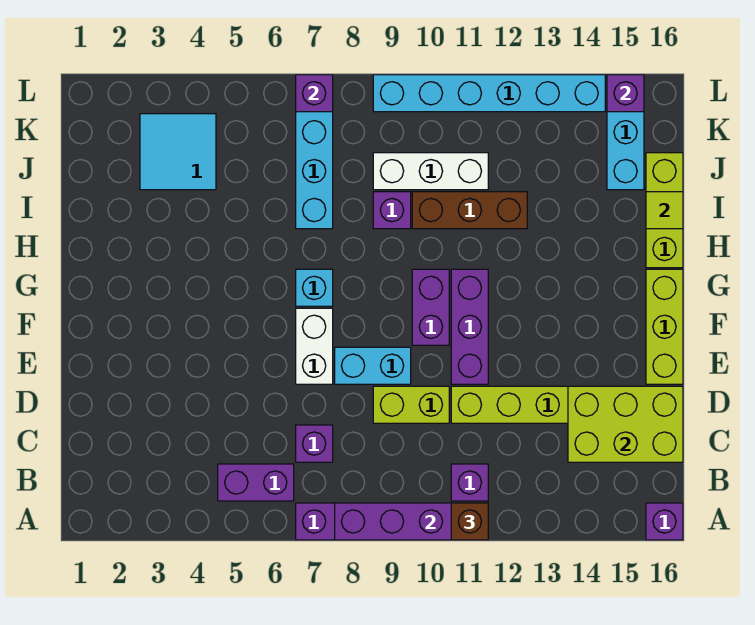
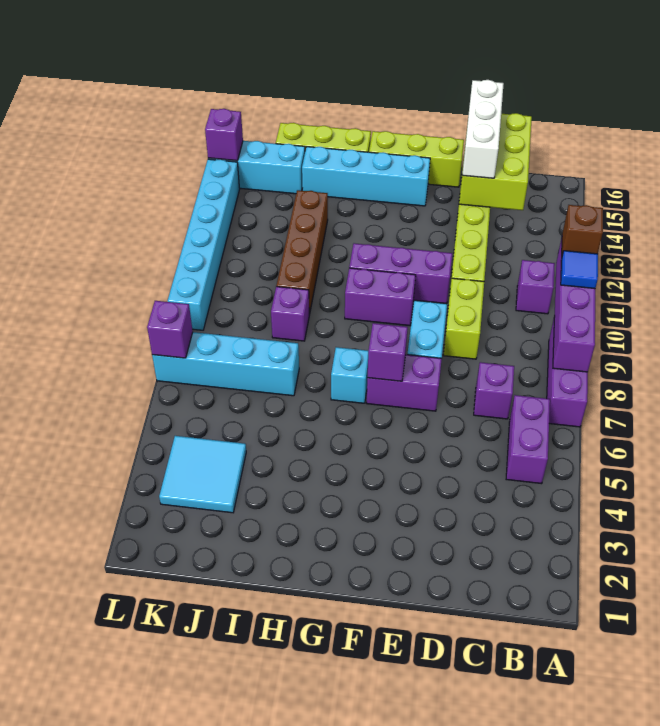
none -> blue tile A10 level 3
purple brick A16 level 1 -> purple brick F7 level 2
white brick E7:F7 level 1 -> purple brick E7:F7 level 1
none -> cyan brick F15:I15 level 1
brown brick I10:I12 level 1 -> brown brick I10:I13 level 1
lime tile I16 level 2 -> none
white brick J9:J11 level 1 -> white brick D14:D16 level 3

